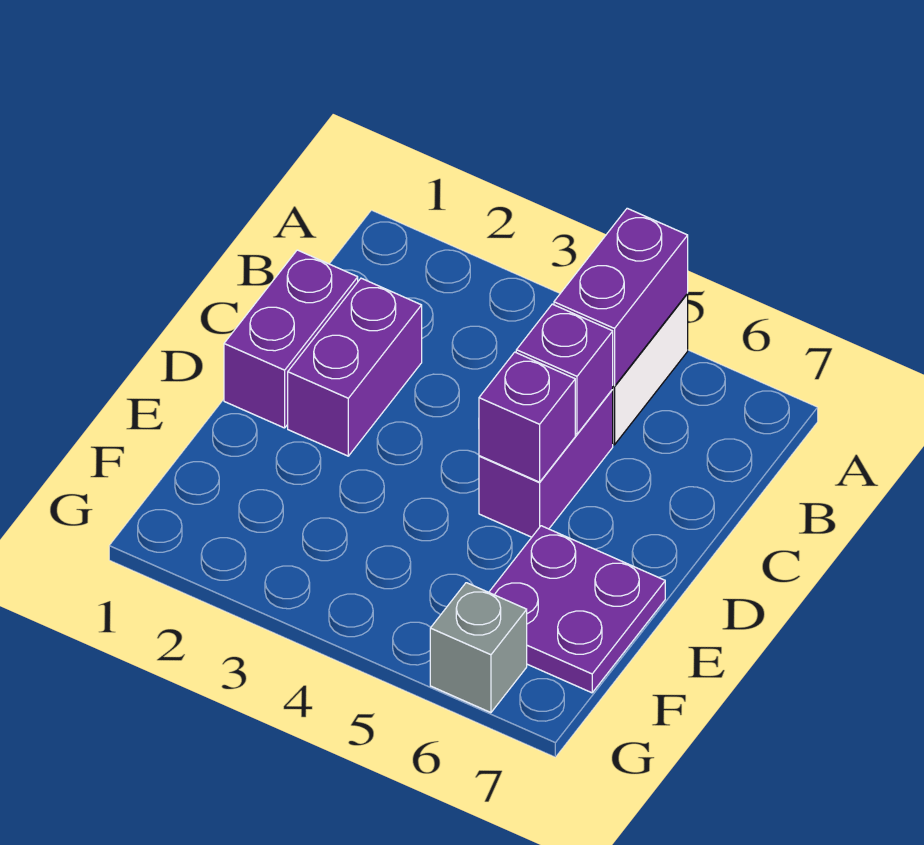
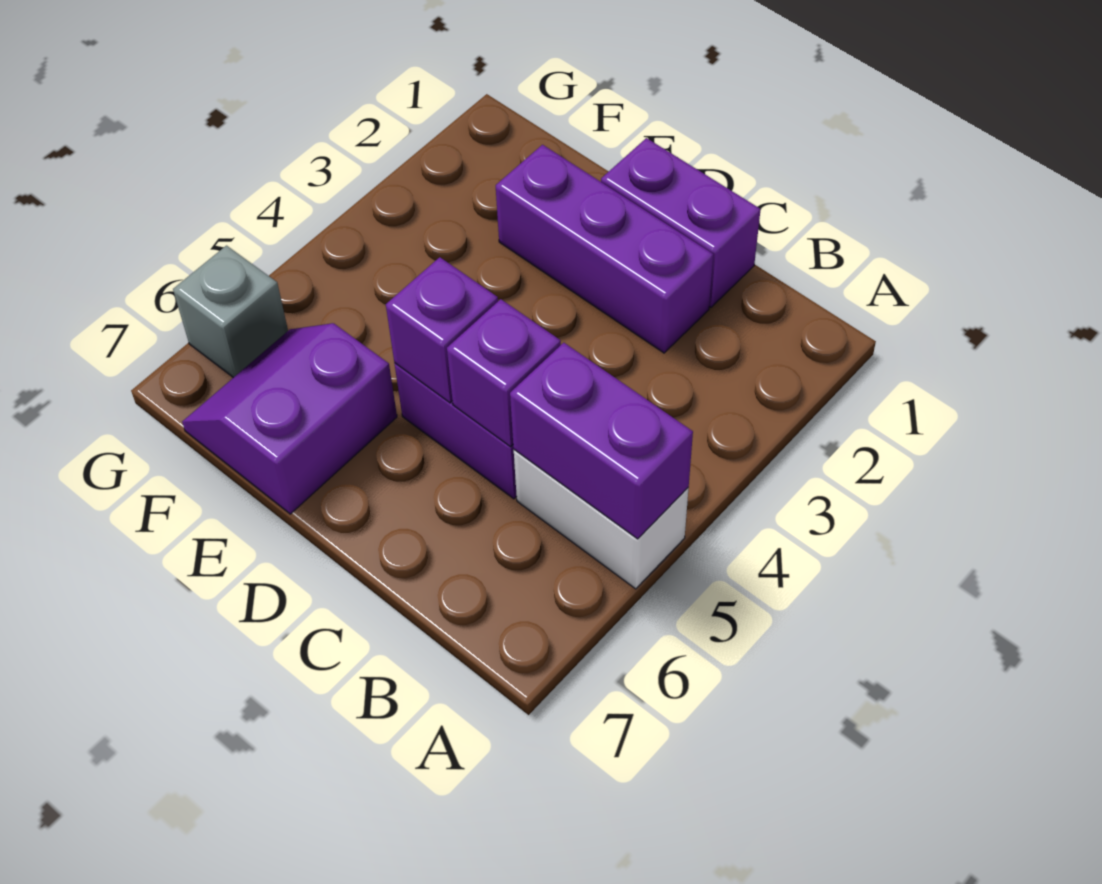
purple brick C2:D2 level 1 -> purple brick C2:E2 level 1
purple plate E6:F7 level 1 -> purple slope E6:F7 level 1 top E

